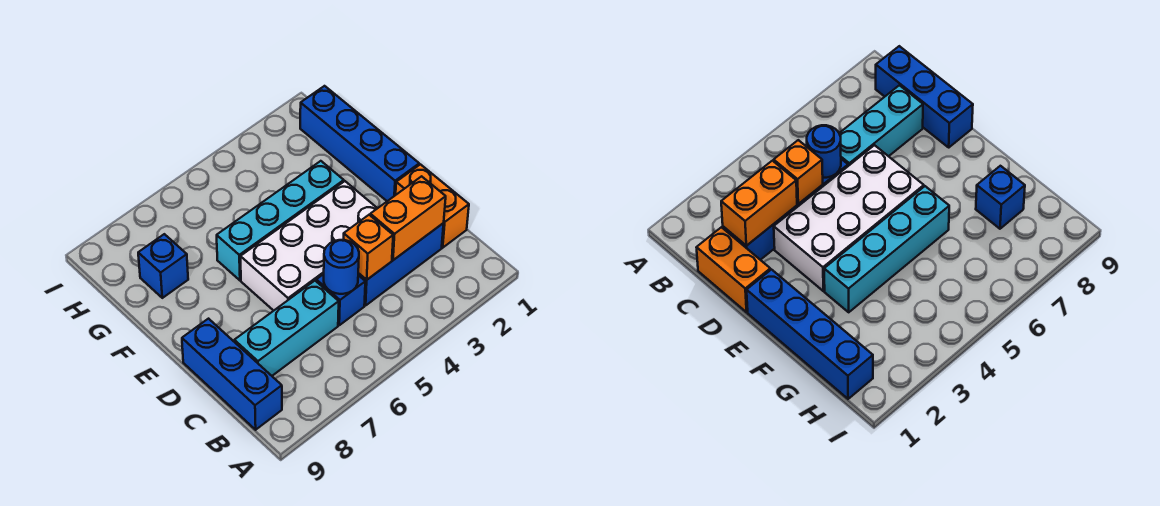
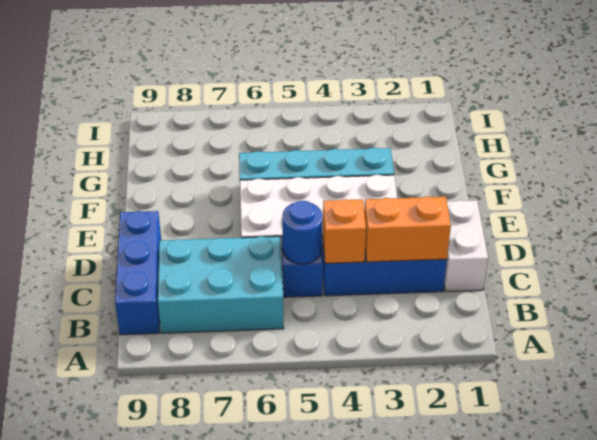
orange brick C1:D1 level 1 -> white brick C1:D1 level 1
cyan brick C6:C8 level 1 -> cyan brick B6:C8 level 1
blue brick E1:H1 level 1 -> none
blue brick G8 level 1 -> none

